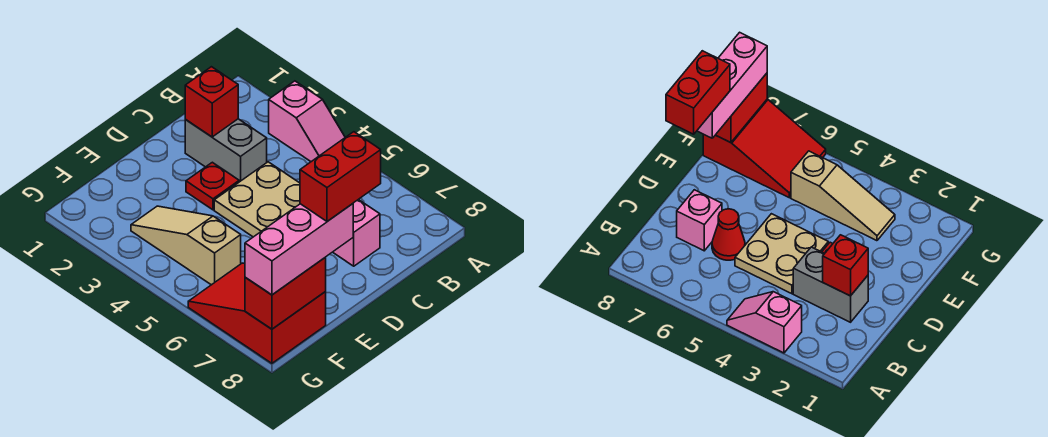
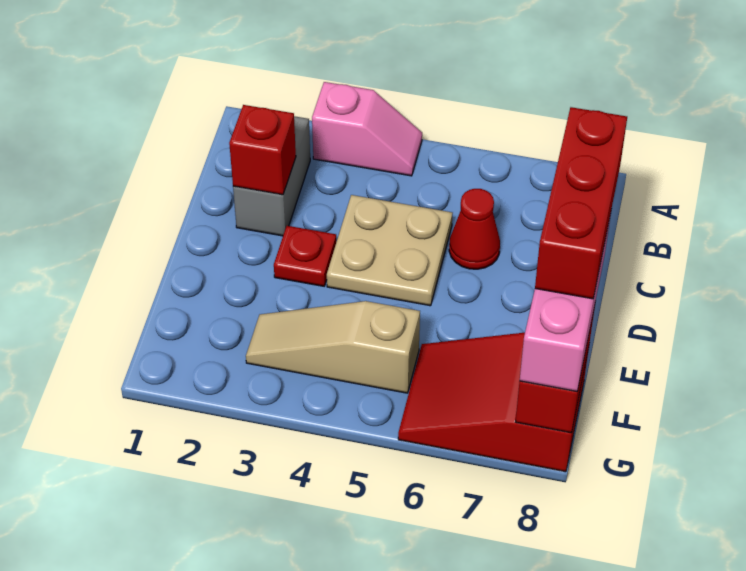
grey brick C2:C3 level 1 -> grey brick B2:C2 level 1
pink brick C7 level 1 -> none
red brick D8:E8 level 4 -> red brick D8:F8 level 4

